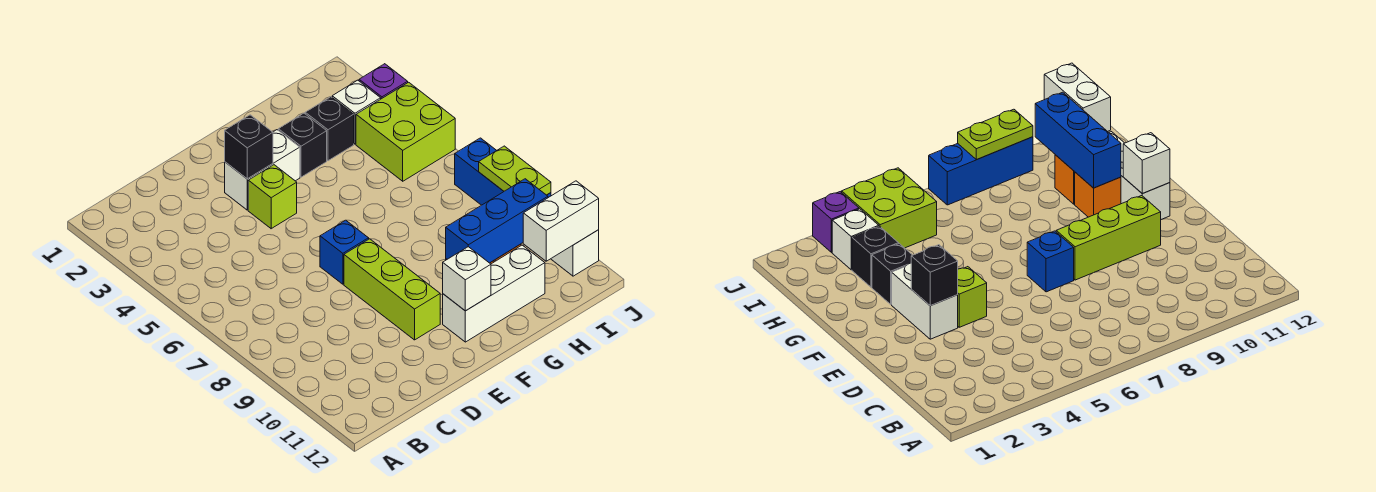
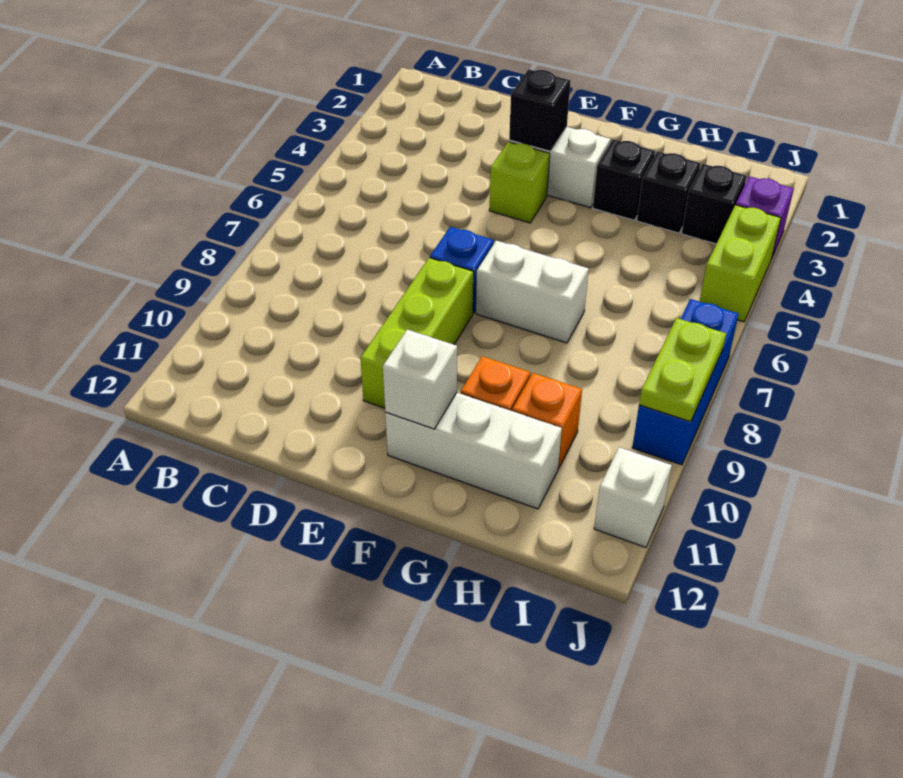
blue brick G10:I10 level 2 -> none
white brick I3 level 1 -> black brick I3 level 1
lime brick I4:J5 level 1 -> lime brick J4:J5 level 1
white brick I11:J11 level 2 -> white brick F7:G7 level 1

